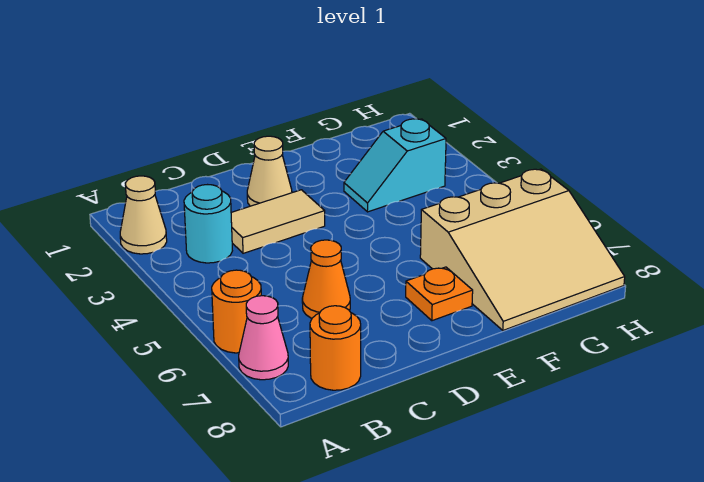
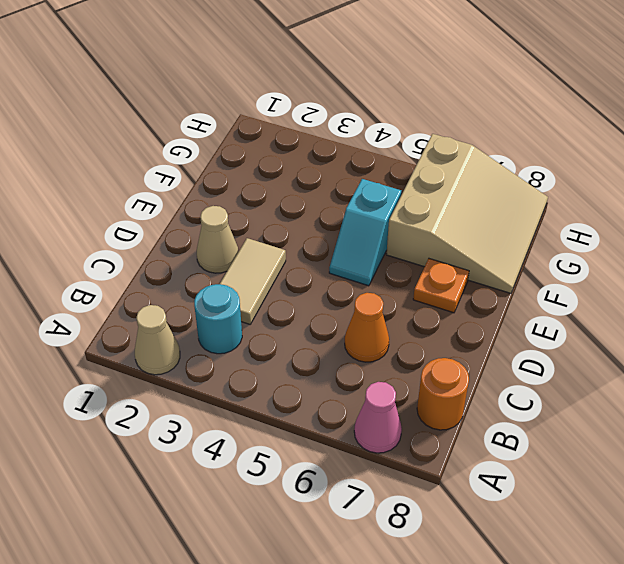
orange round brick A6 level 1 -> none
cyan slope F3:G3 level 1 top G -> cyan slope E5:F5 level 1 top F

